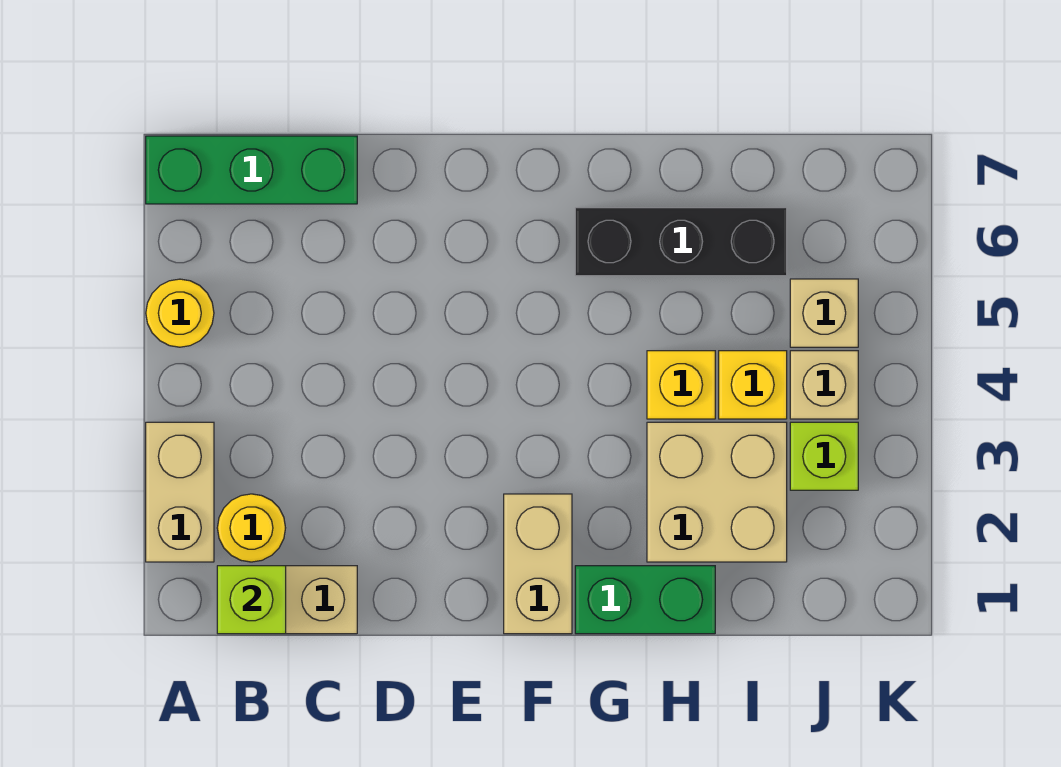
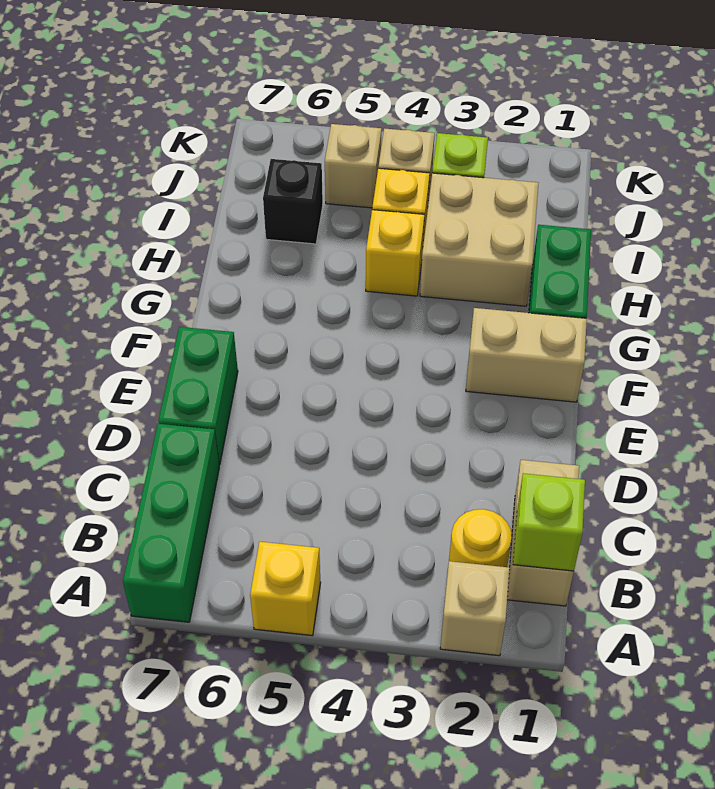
tan brick A2:A3 level 1 -> tan brick A2 level 1
yellow round brick A5 level 1 -> yellow brick A5 level 1
none -> green brick D7:E7 level 1
black brick G6:I6 level 1 -> black brick I6 level 1

